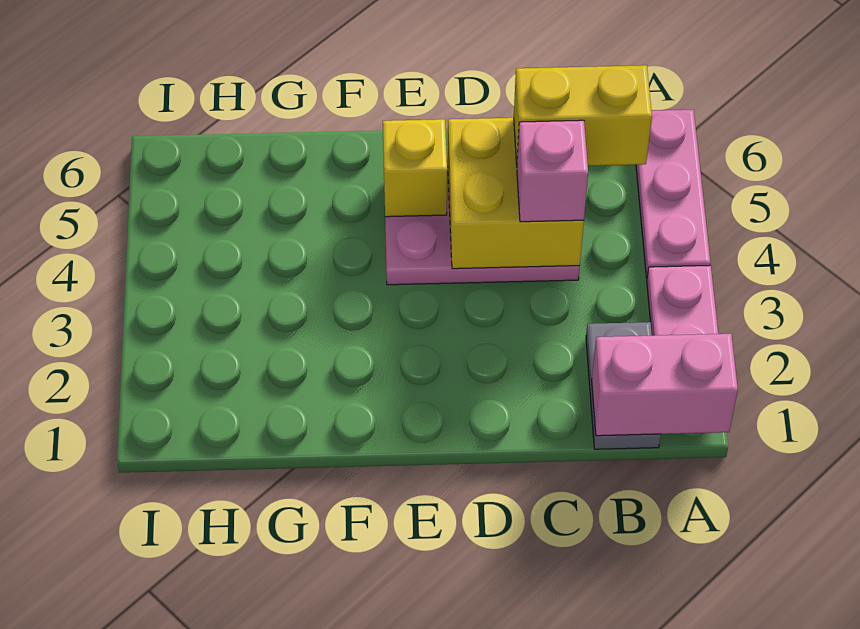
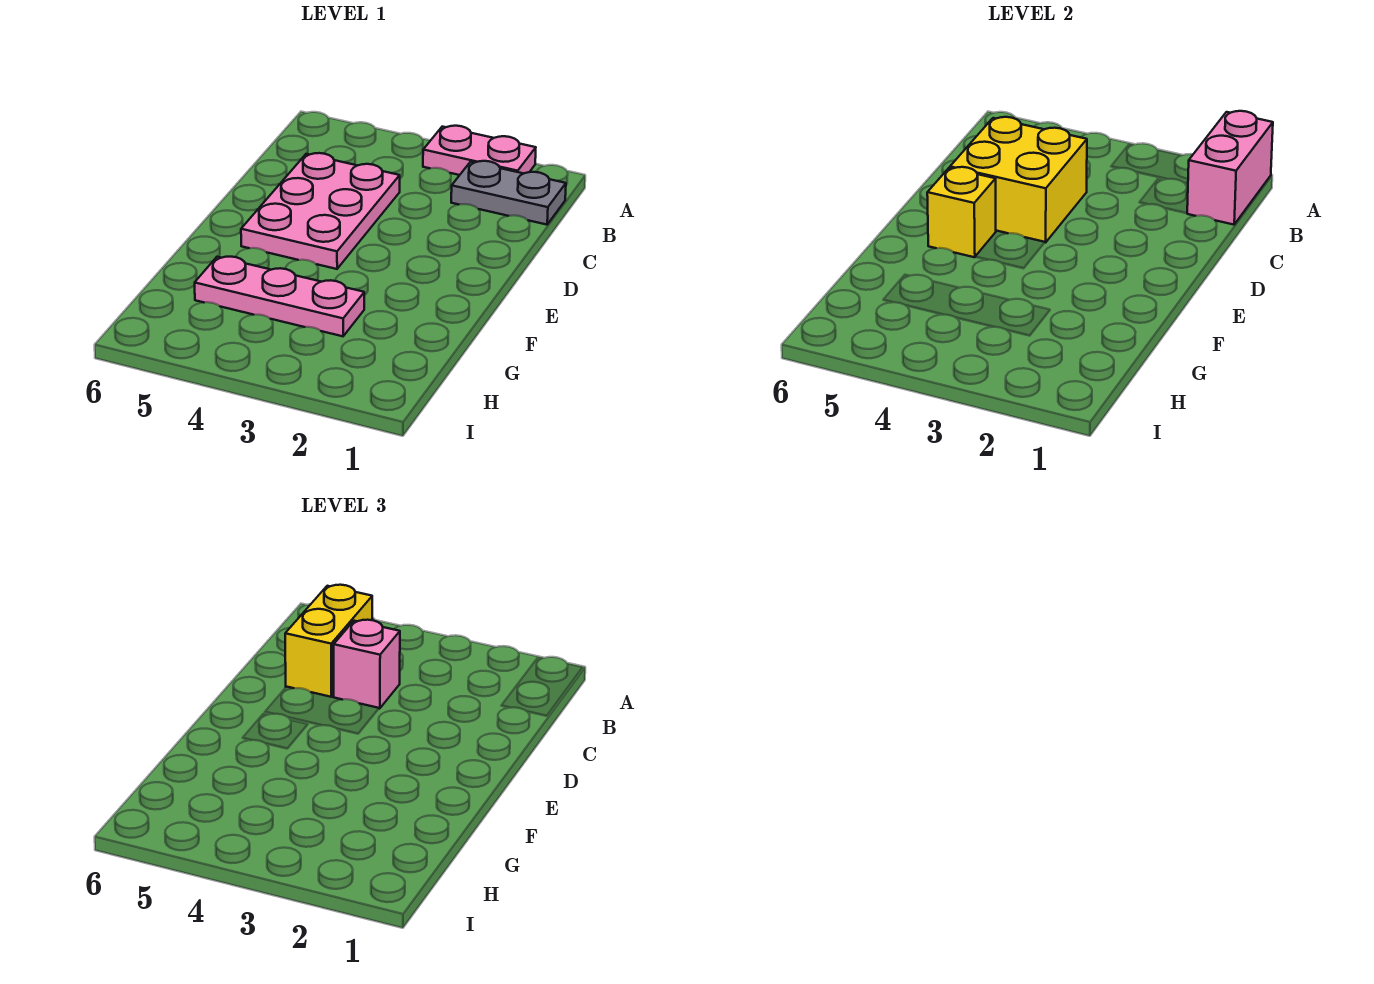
pink plate A4:A6 level 1 -> pink plate G3:G5 level 1

